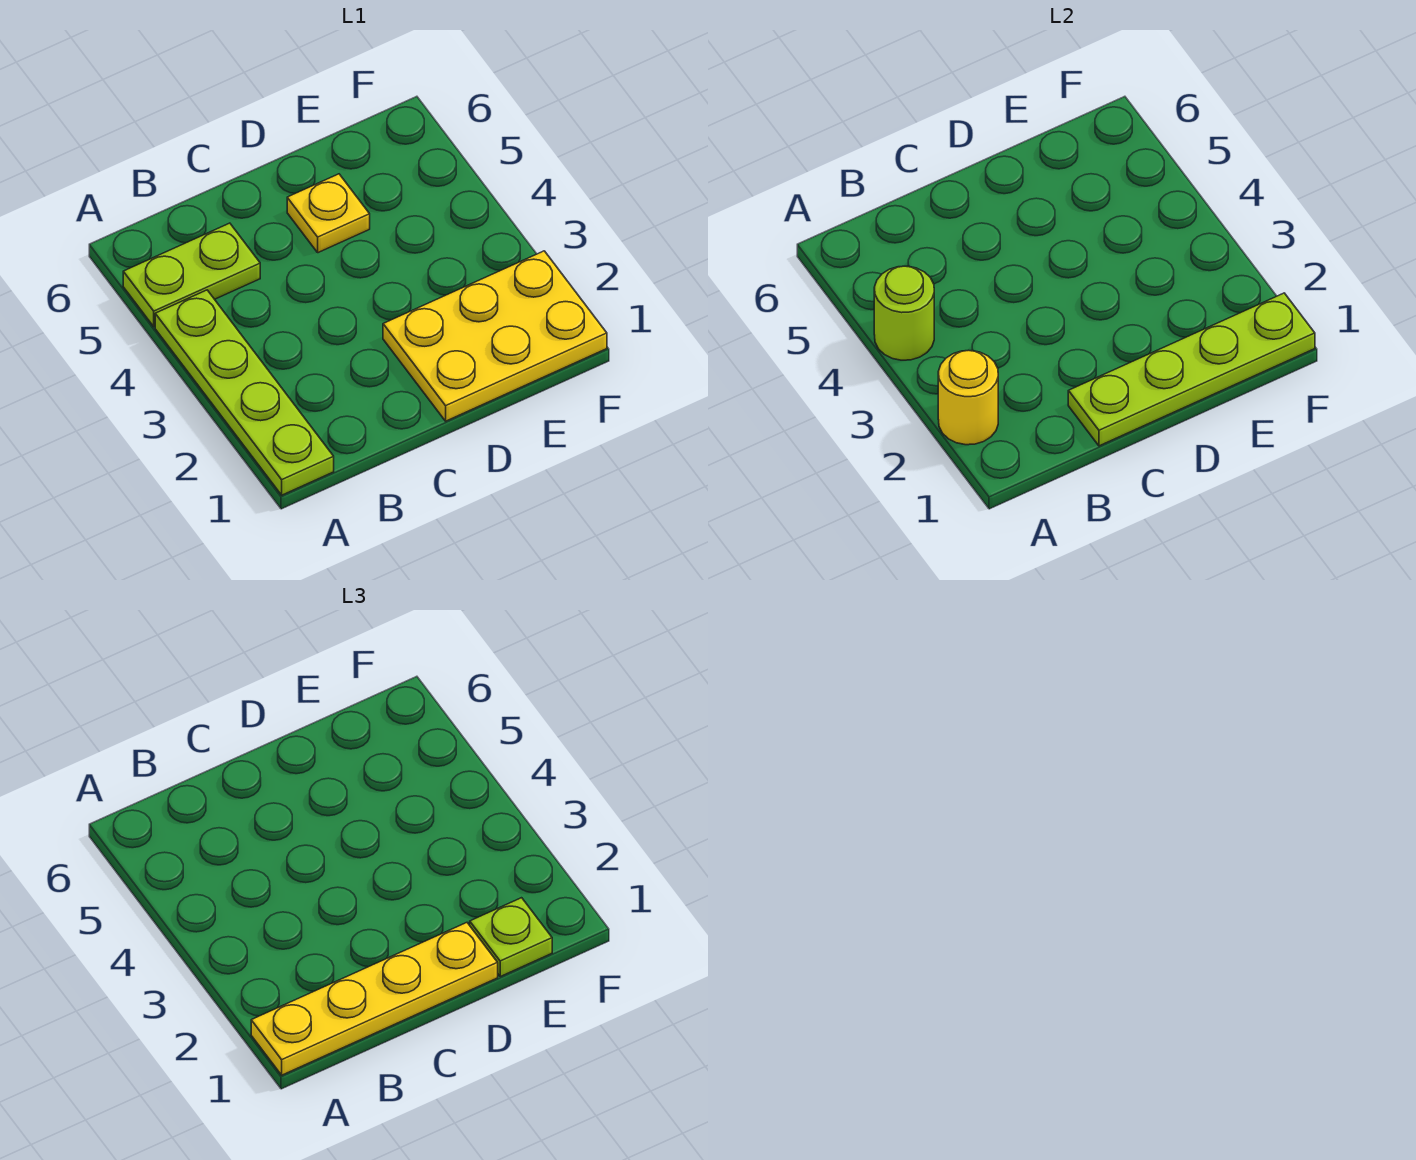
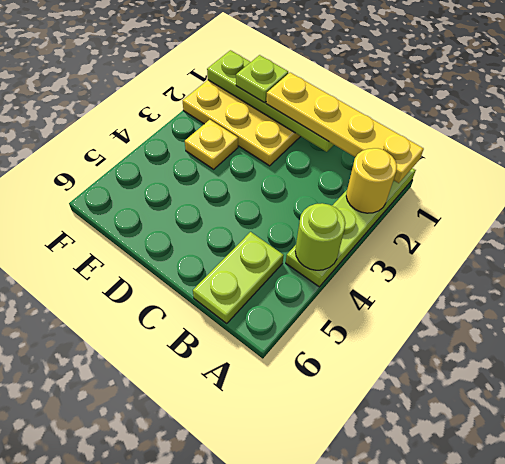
lime plate A5:B5 level 1 -> lime plate B5:B6 level 1
yellow plate D5 level 1 -> yellow plate E3 level 1

